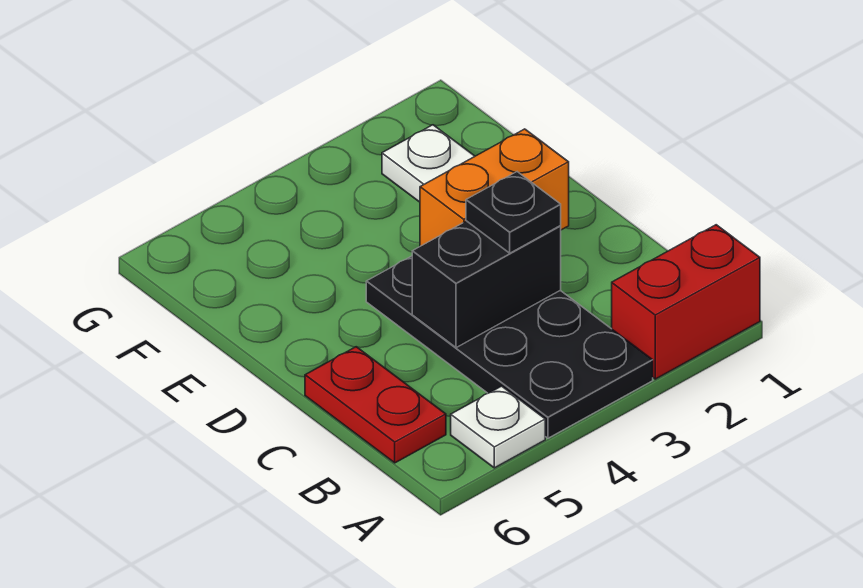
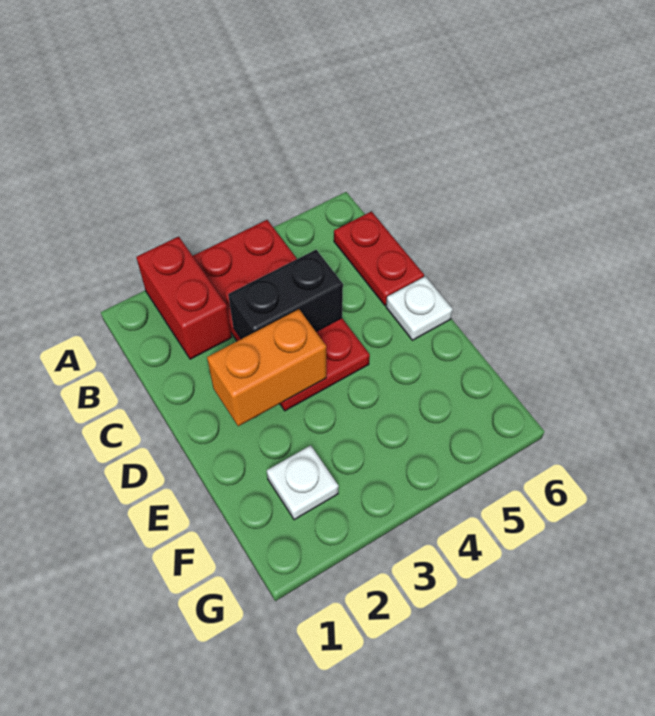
red brick A1:A2 level 1 -> red brick A2:B2 level 1
black plate A3:D4 level 1 -> red plate A3:D4 level 1
white plate A5 level 1 -> white plate D6 level 1
black plate C3 level 3 -> none

